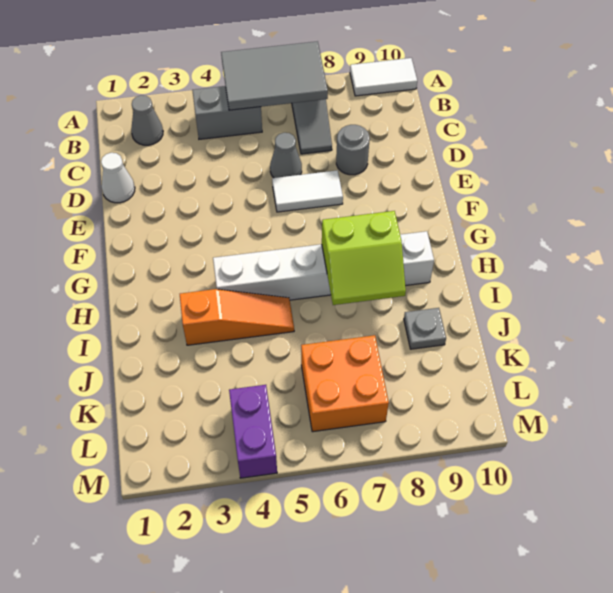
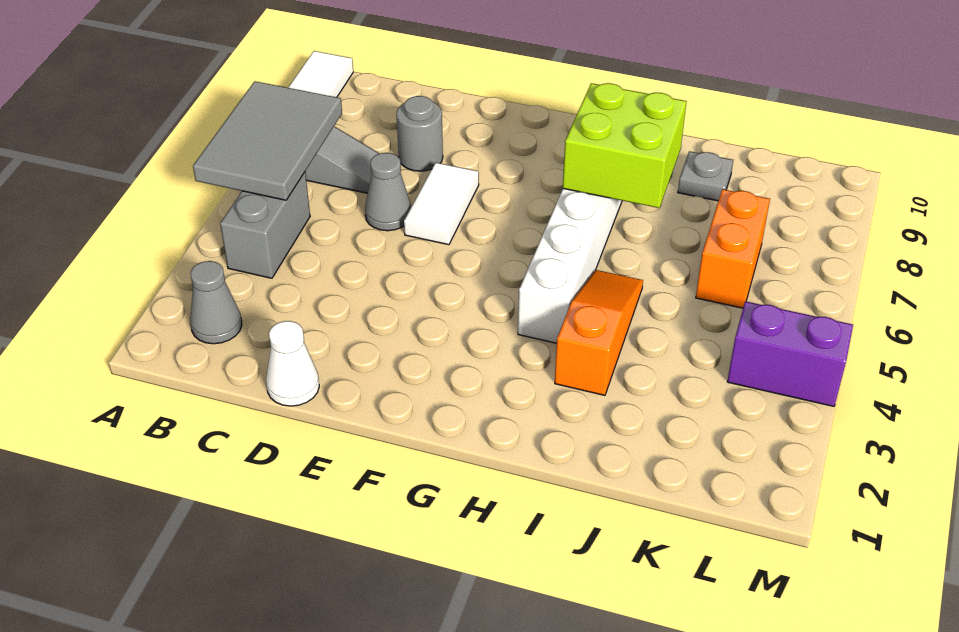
lime slope H7:I8 level 2 top H -> lime brick H7:I8 level 2
orange brick K6:L7 level 1 -> orange brick K6:K7 level 1

